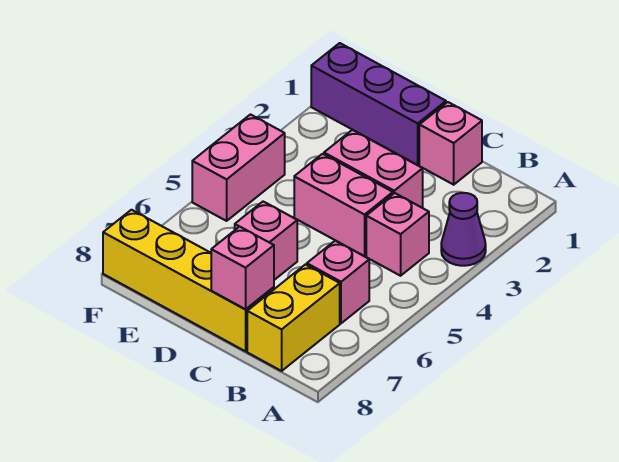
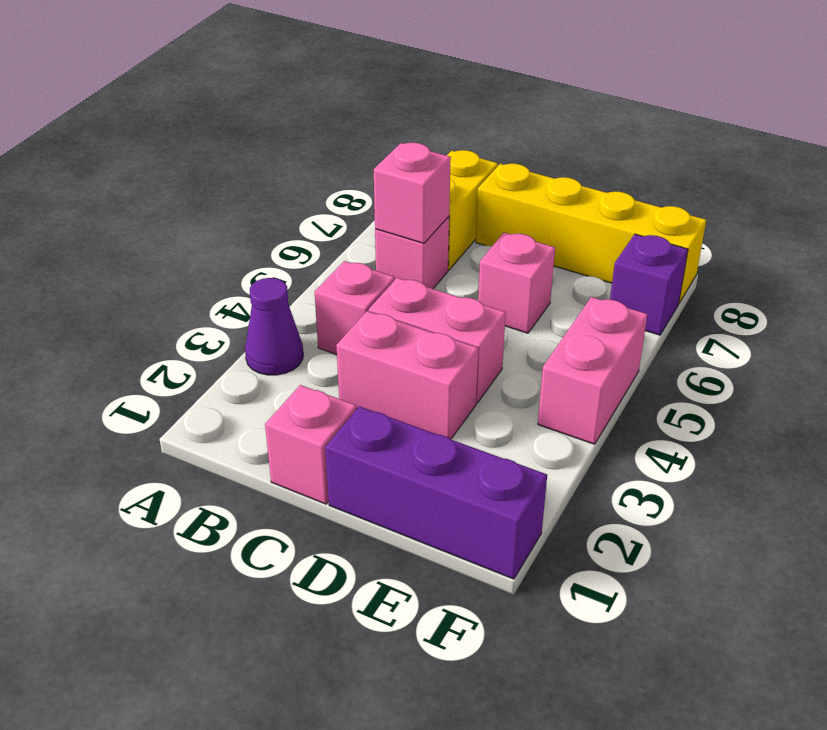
pink brick C8 level 2 -> pink brick B6 level 2
none -> purple brick F7 level 1

